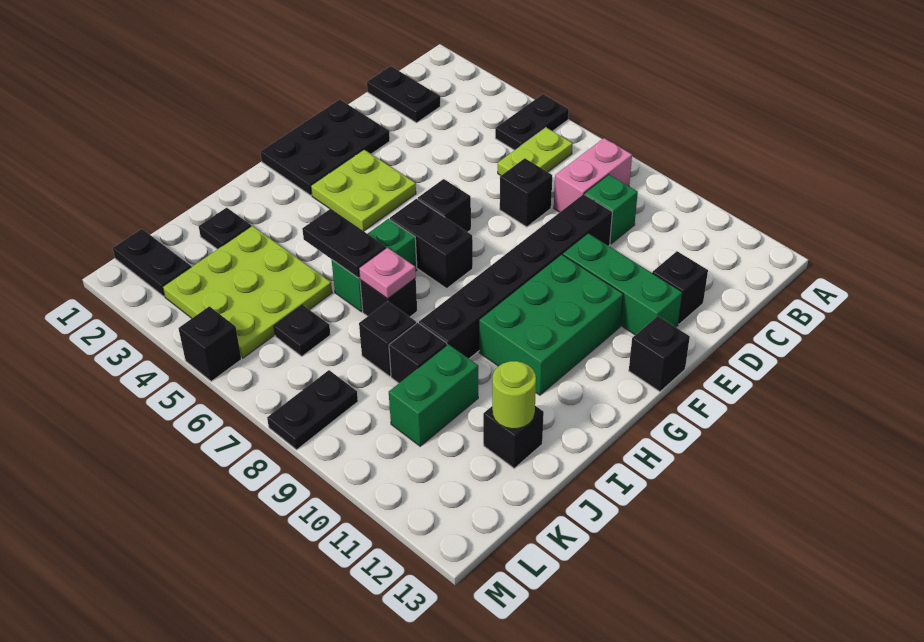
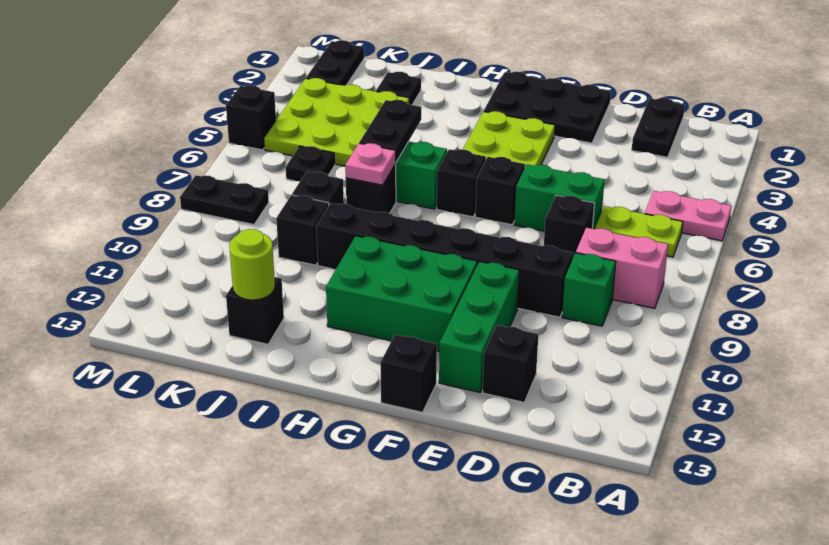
black plate A5:B5 level 1 -> pink plate A5:B5 level 1
black brick G6:G7 level 1 -> black brick G6 level 1
green brick J10:K10 level 1 -> green brick D6:E6 level 1

